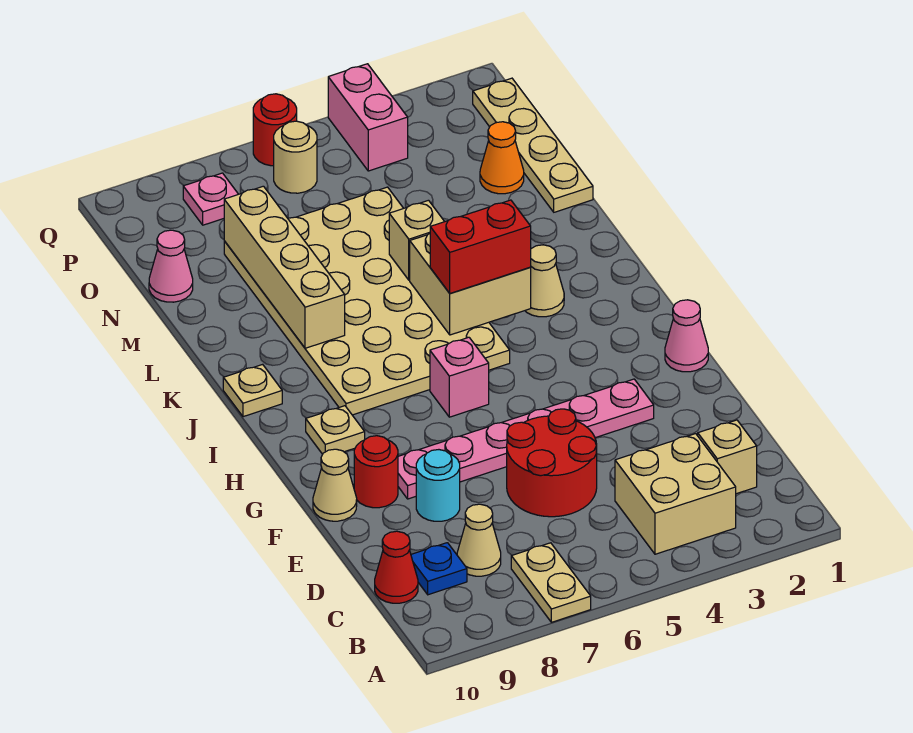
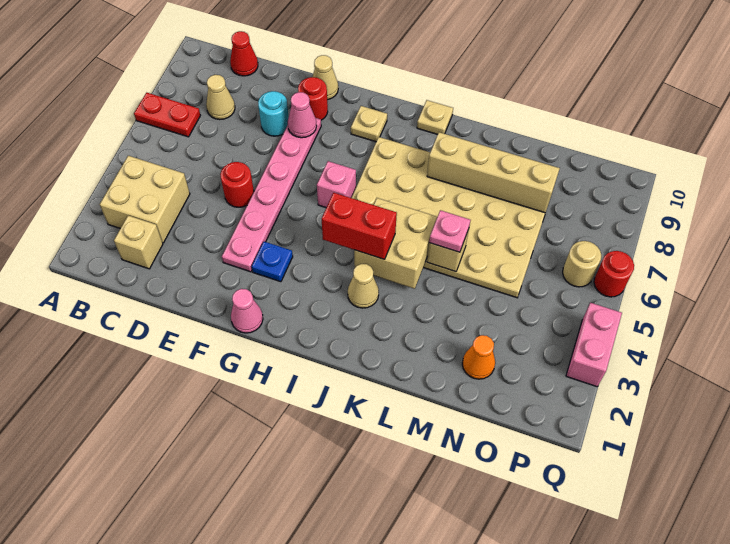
tan plate A7:B7 level 1 -> red plate A7:B7 level 1
blue plate C9 level 1 -> blue plate G3 level 1
red round brick D5:E6 level 1 -> red round brick E5 level 1
red brick J4:J5 level 3 -> red brick I4:J4 level 3
tan plate M1:P1 level 1 -> none
pink cone N10 level 1 -> pink cone F8 level 2
pink brick P4:Q4 level 1 -> pink brick Q3:Q4 level 1
pink plate P8 level 1 -> pink plate L5 level 3

